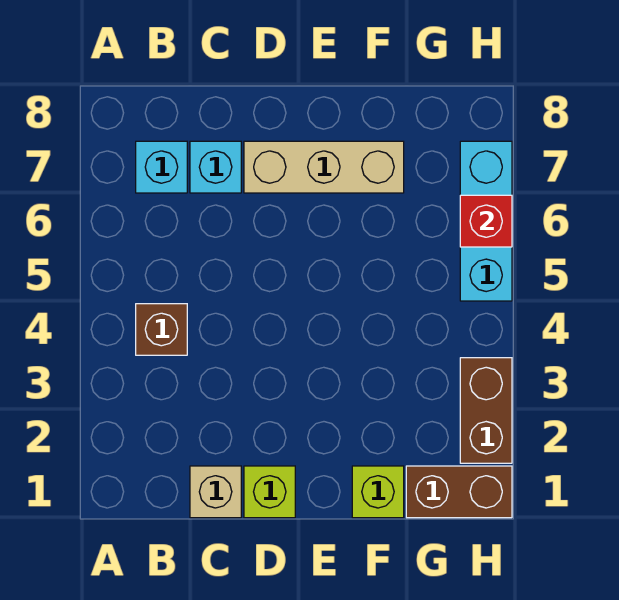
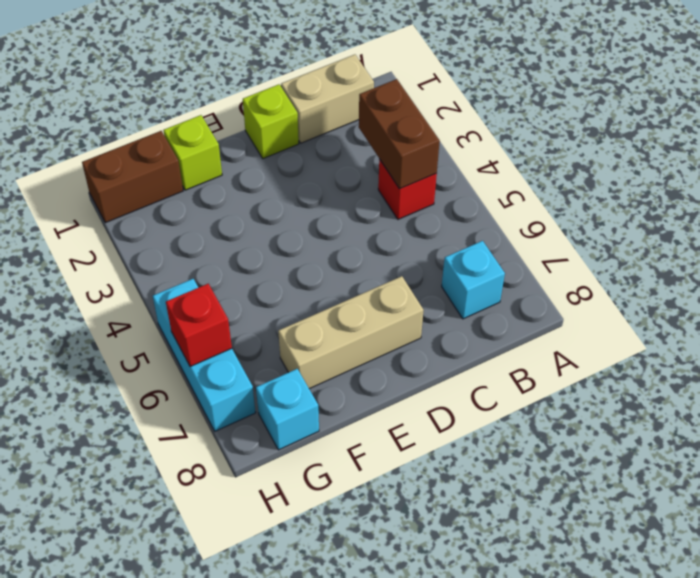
brown brick B4 level 1 -> red brick B4 level 1
tan brick C1 level 1 -> tan brick B1:C1 level 1
cyan brick C7 level 1 -> cyan brick G8 level 1
brown brick H2:H3 level 1 -> brown brick B3:B4 level 2

